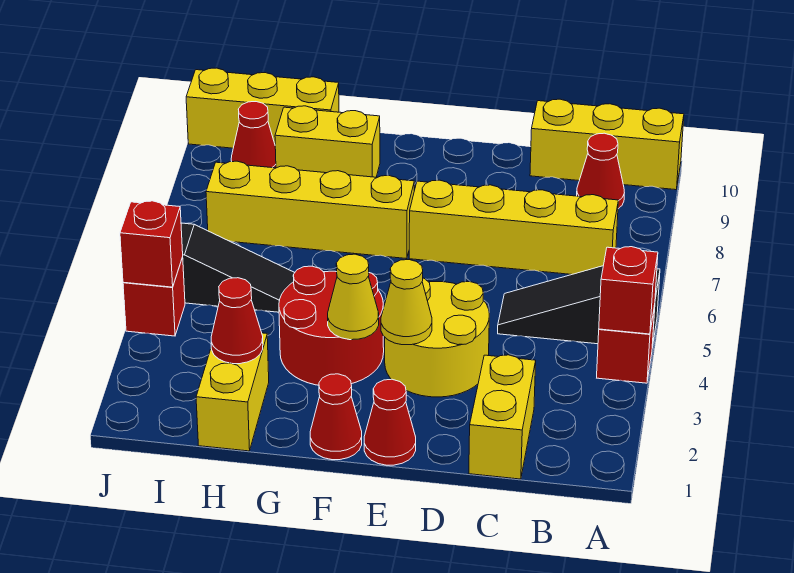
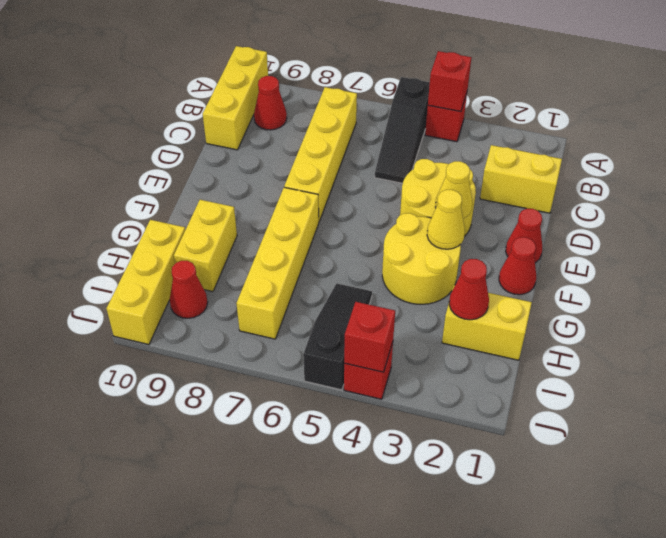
red round brick F3:G4 level 1 -> yellow round brick F3:G4 level 1

